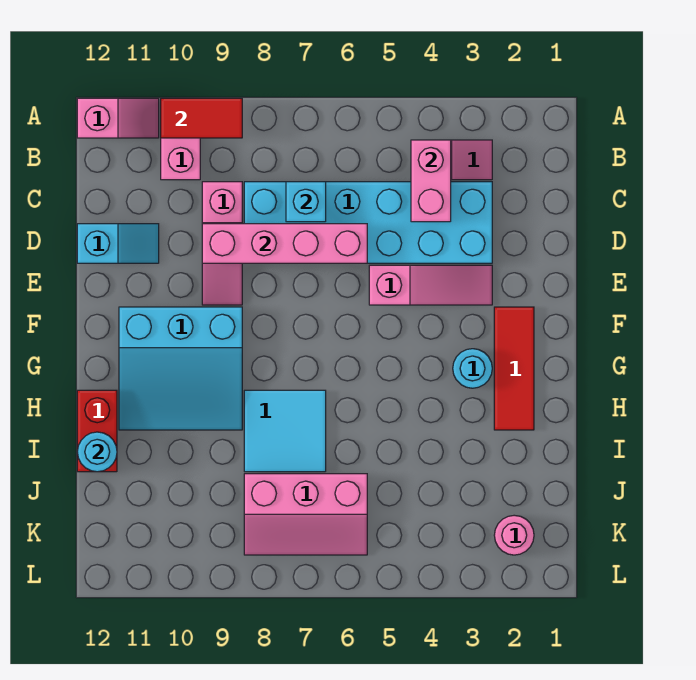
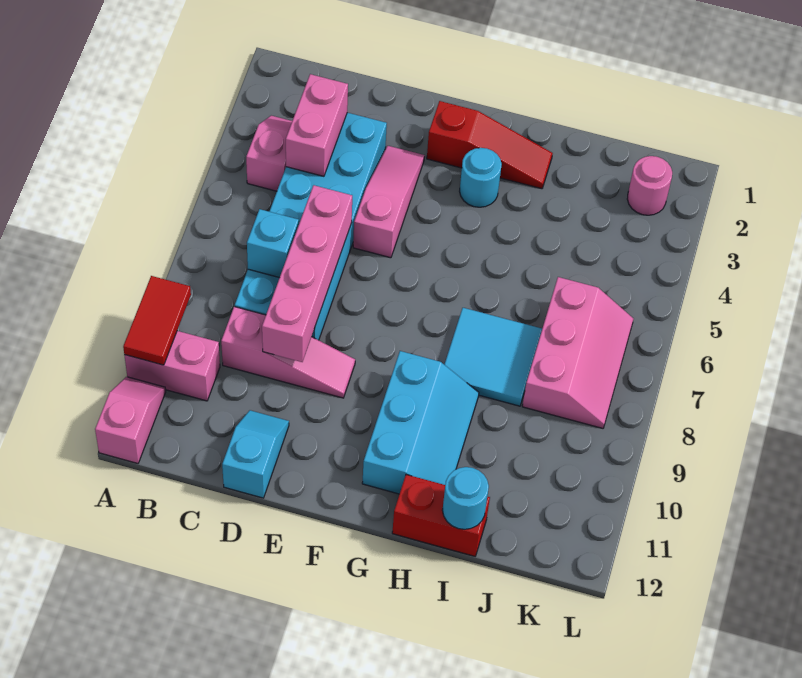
pink brick B4:C4 level 2 -> pink brick C3:C4 level 2
red tile F2:H2 level 1 -> red slope F2:H2 level 1 top F
cyan slope F9:H11 level 1 top F -> cyan slope G9:H11 level 1 top G

